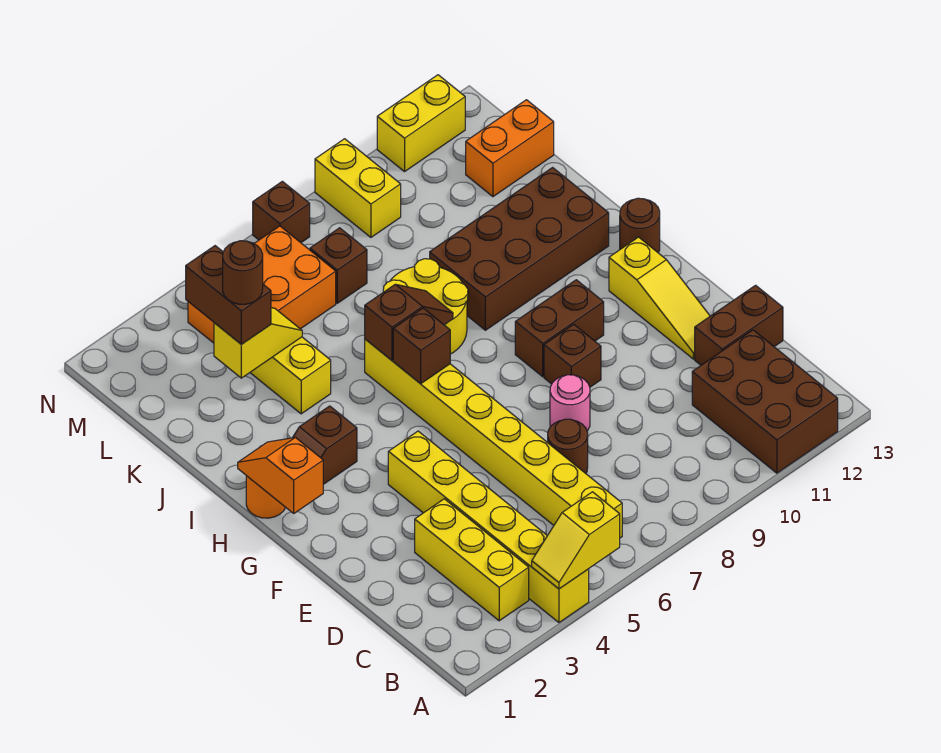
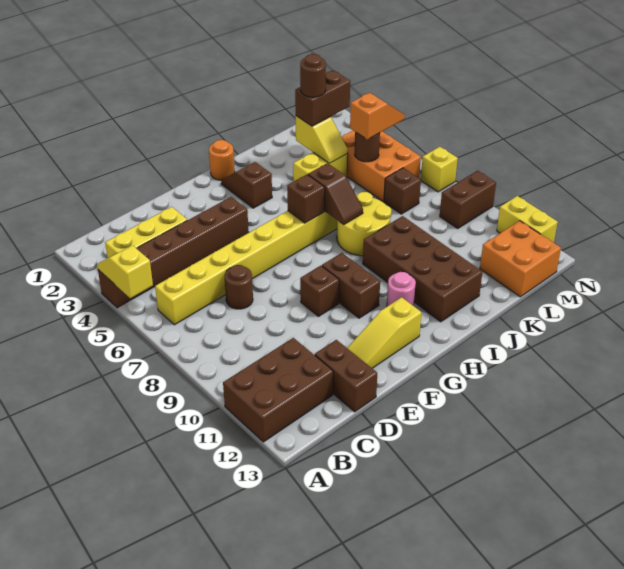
yellow brick A4:F4 level 1 -> brown brick A4:F4 level 1
pink round brick E8 level 1 -> pink round brick H11 level 1
orange slope G1:H1 level 2 top G -> orange slope L5:M5 level 3 top L
brown round brick H13 level 1 -> brown round brick L5 level 2
orange brick L12:L13 level 1 -> orange brick L12:M13 level 1
yellow brick M9:N9 level 1 -> brown brick M9:N9 level 1
brown brick N7 level 1 -> yellow brick N7 level 1

